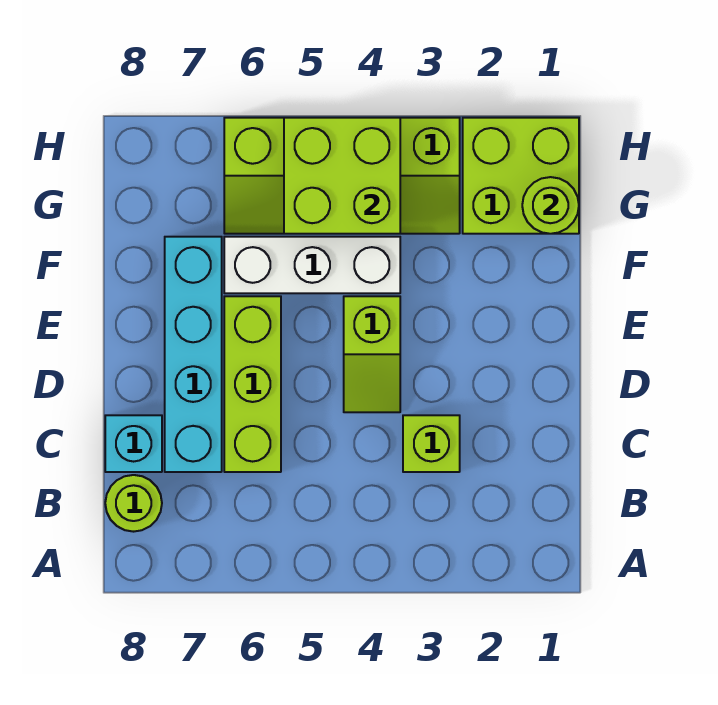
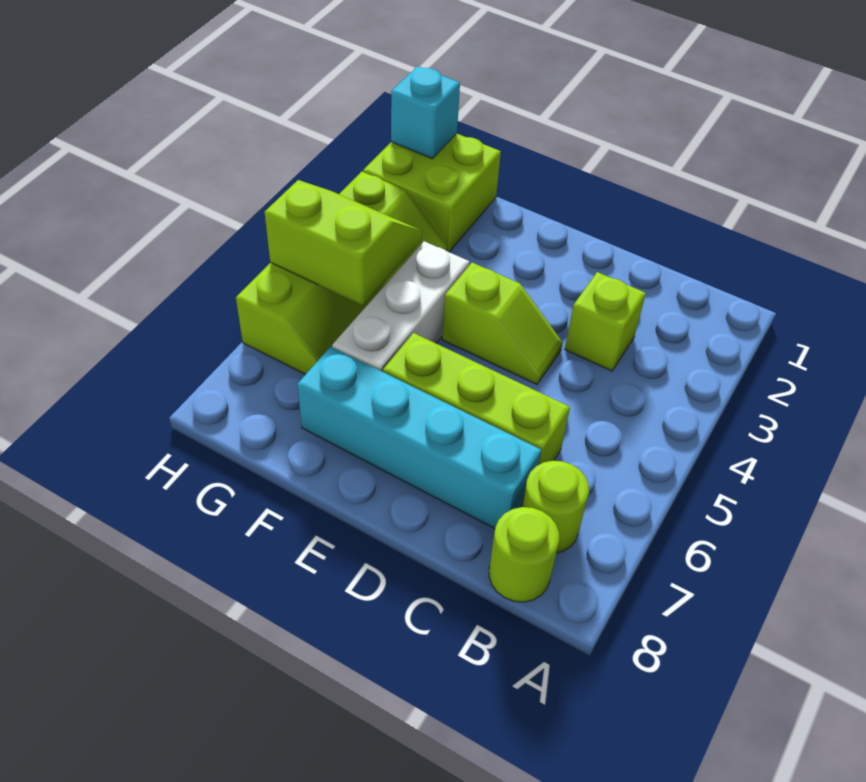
cyan brick C8 level 1 -> cyan brick H1 level 2
lime round brick G1 level 2 -> lime round brick B7 level 1
lime brick G4:H5 level 2 -> lime slope G4:H5 level 2 top 5

